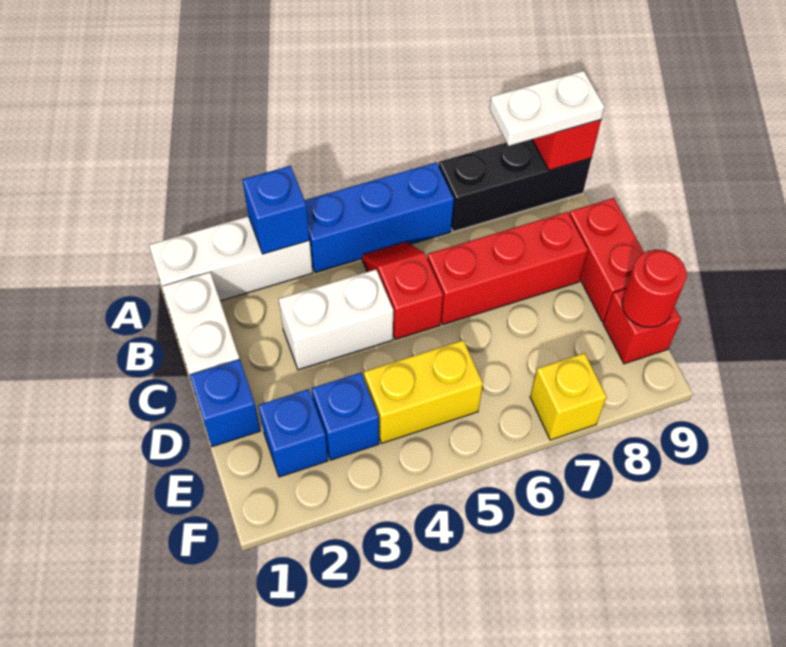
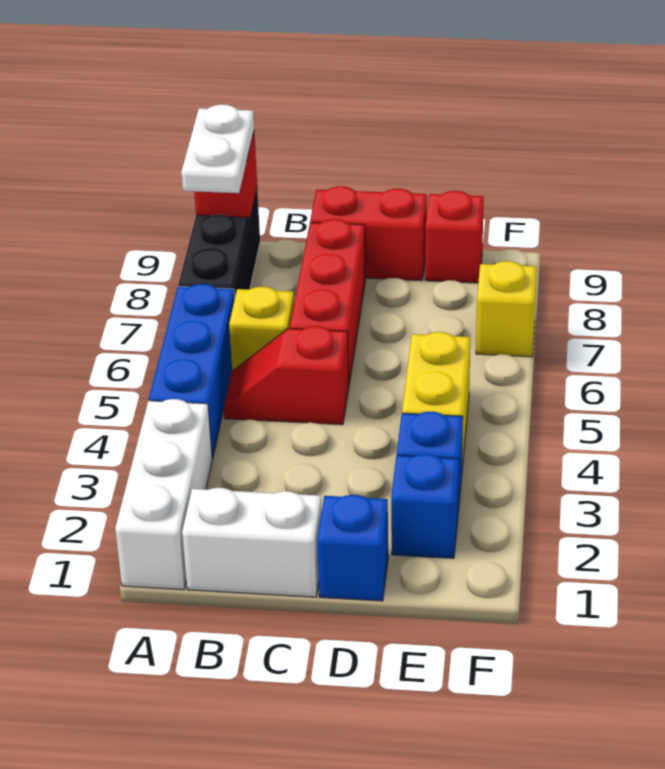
blue brick A3 level 2 -> none
none -> yellow brick B6 level 1
white brick C3:C4 level 1 -> none
red round brick E9 level 2 -> none

